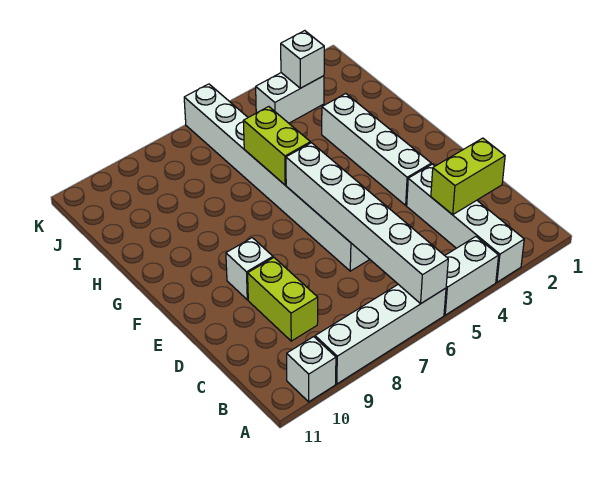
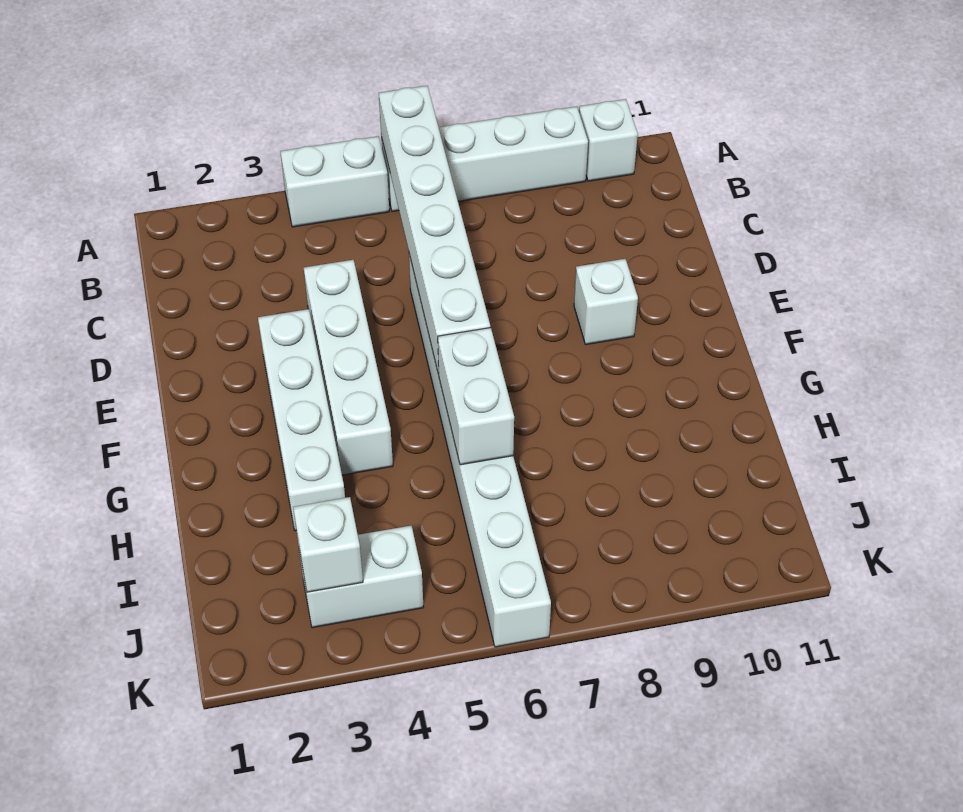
white brick A3:D3 level 1 -> white brick D4:G4 level 1
lime brick C2:C3 level 2 -> none
lime brick C9:D9 level 1 -> none
lime brick G6:H6 level 2 -> white brick G6:H6 level 2

